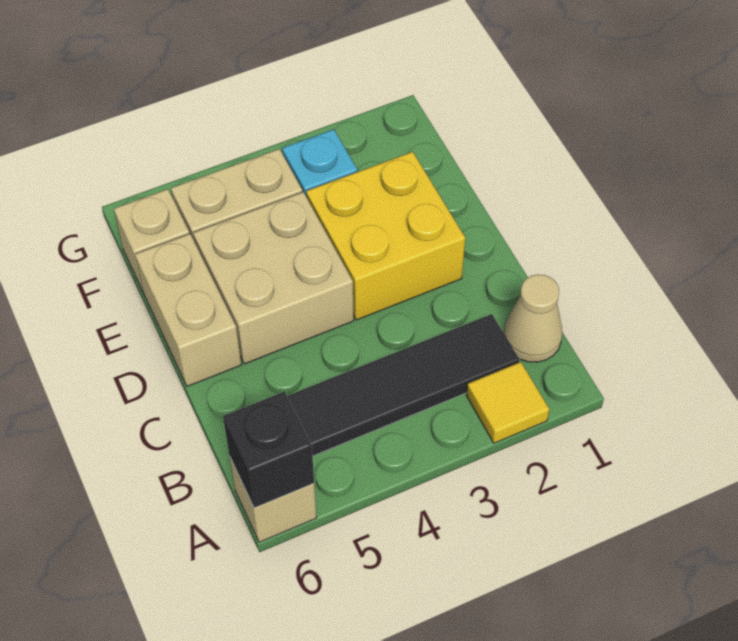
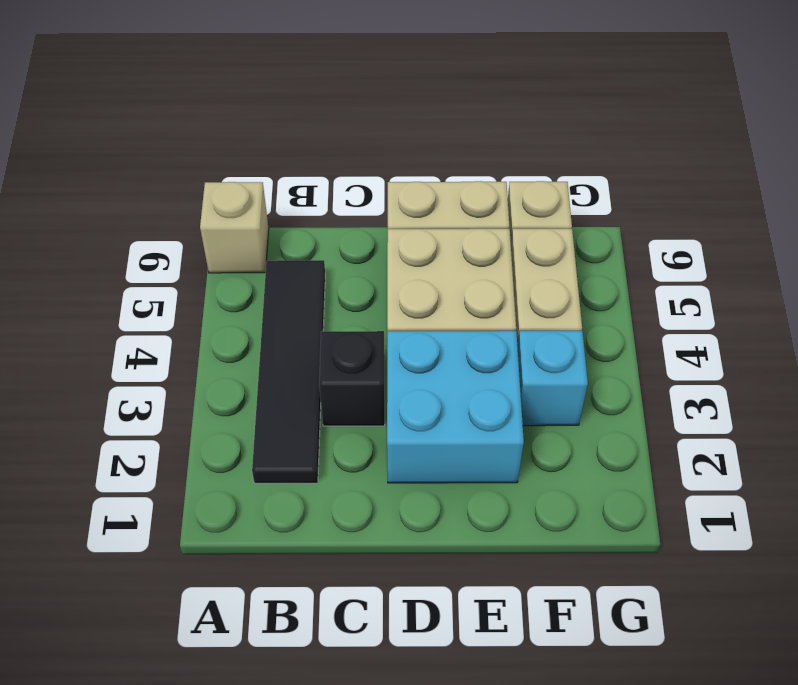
yellow tile A2 level 1 -> none
black brick A6 level 2 -> black brick C3 level 1
tan cone B1 level 1 -> none
yellow brick D2:E3 level 1 -> cyan brick D2:E3 level 1

